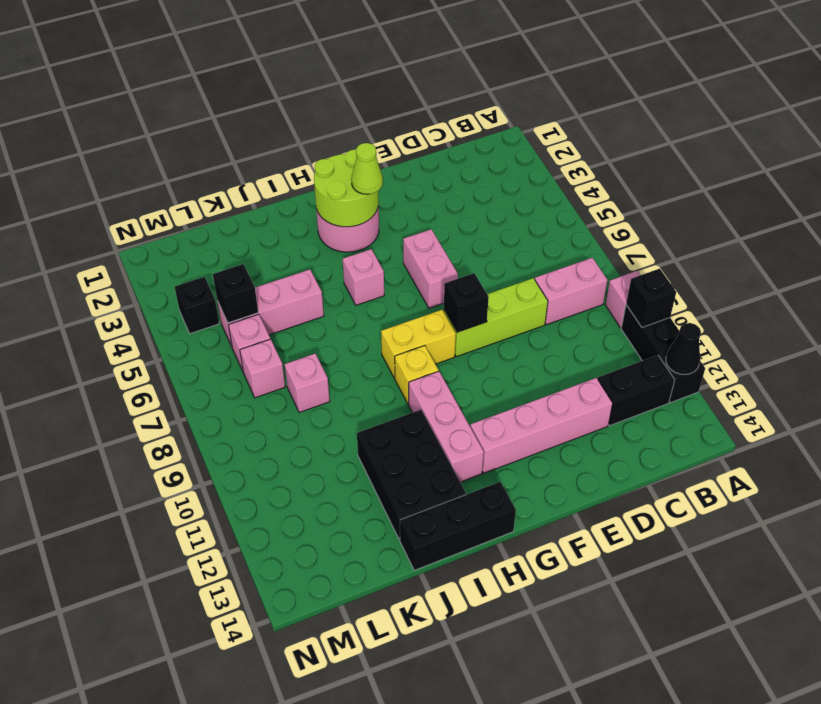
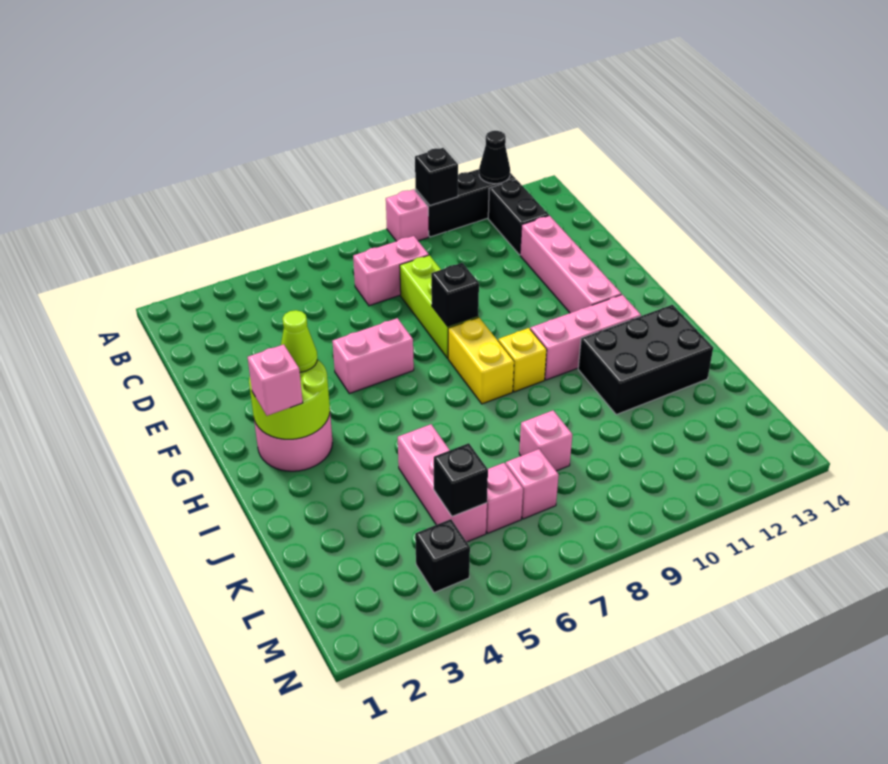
pink brick B8:C8 level 1 -> pink brick C7:C8 level 1
pink brick H5 level 1 -> pink brick H2 level 3
black brick H14:J14 level 1 -> none

